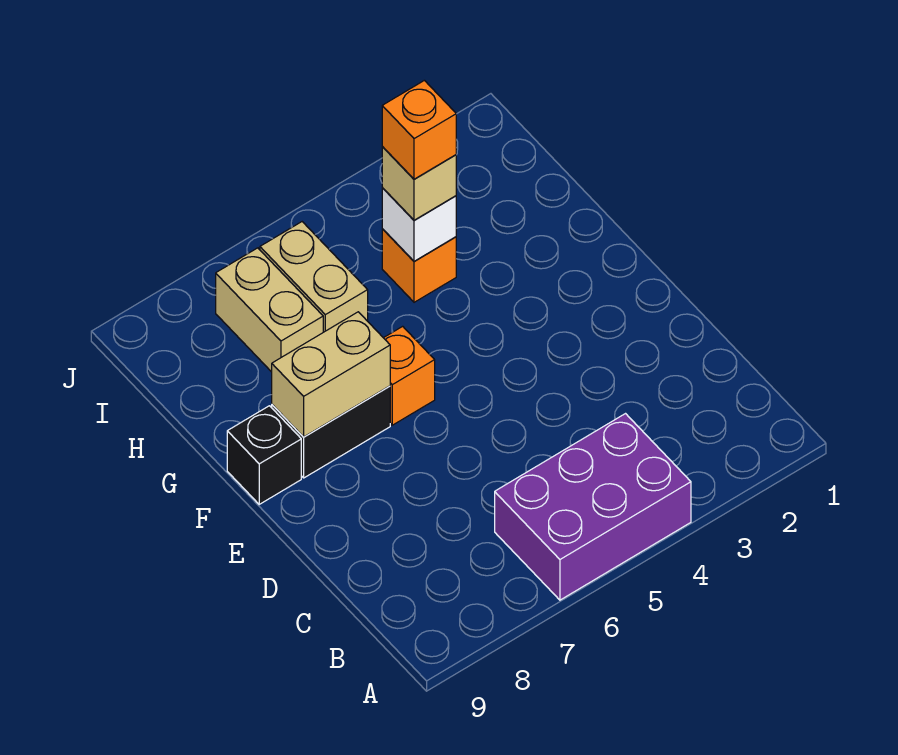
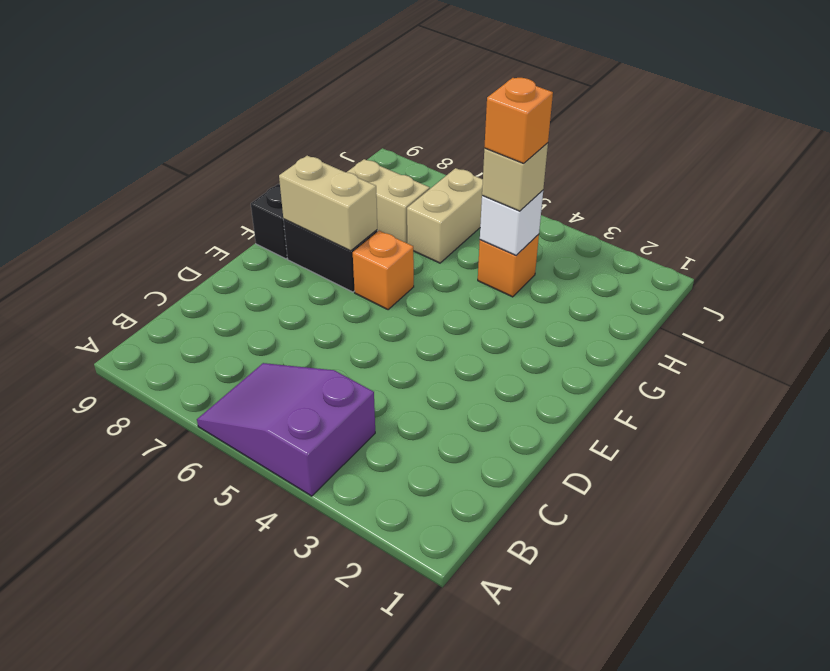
purple brick A4:B6 level 1 -> purple slope A4:B6 level 1 top 4
tan brick H7:I7 level 1 -> tan brick H7:H8 level 1

